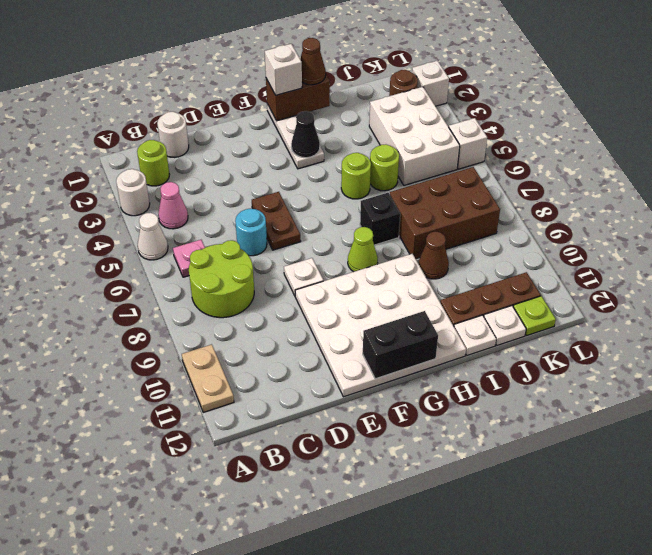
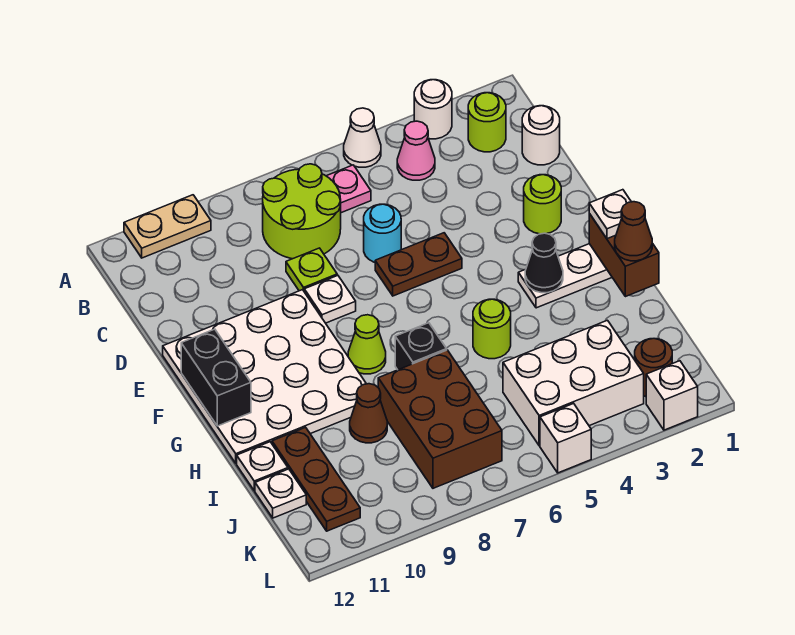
white brick G1 level 3 -> white plate G1 level 3
lime round brick I5 level 1 -> lime round brick E2 level 1
lime plate K12 level 1 -> lime plate D8 level 1

